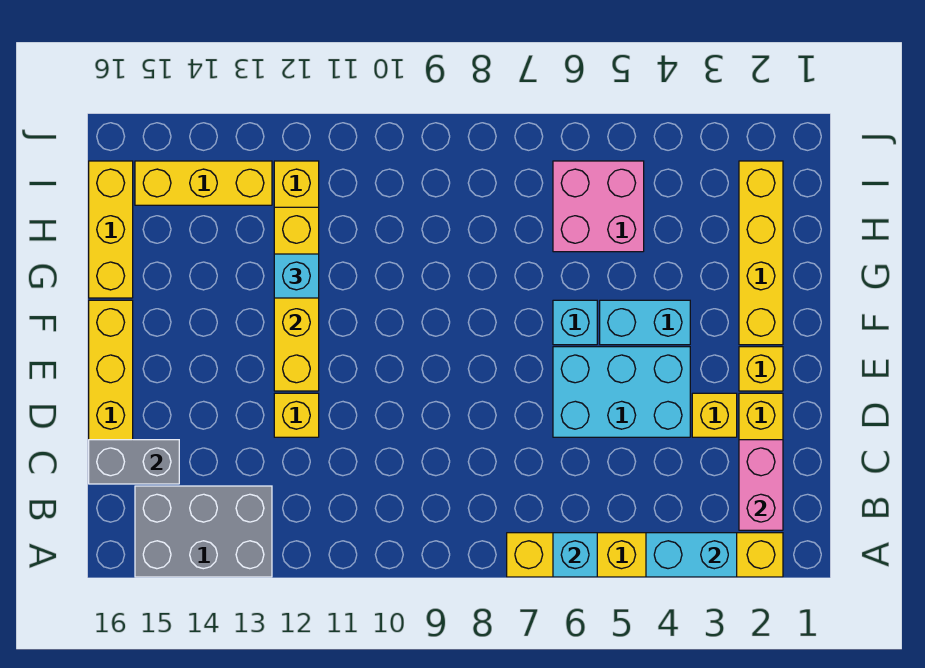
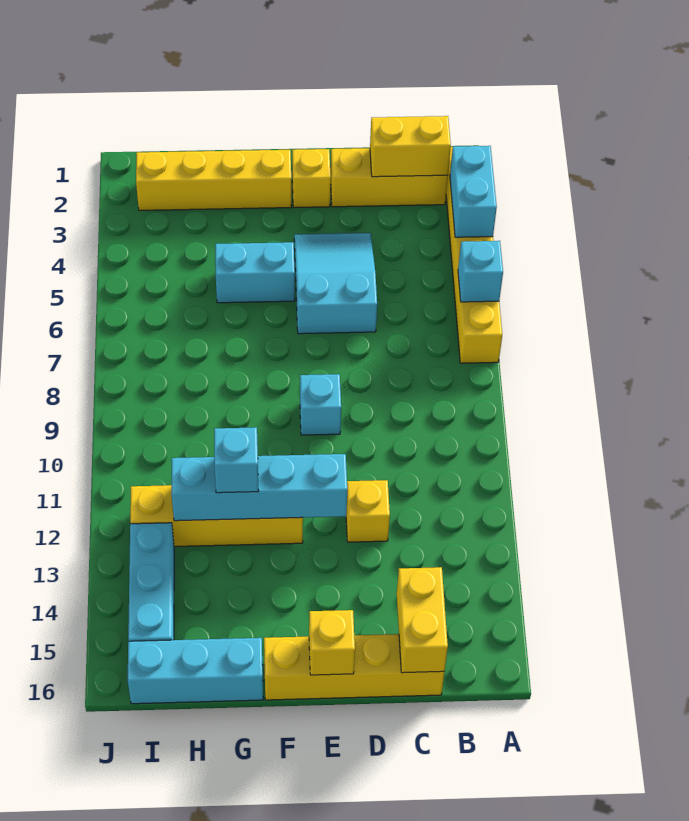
grey brick A13:B15 level 1 -> none
pink brick B2:C2 level 2 -> yellow brick B2:C2 level 2
grey brick C15:C16 level 2 -> yellow brick C15:C16 level 2
yellow brick D3 level 1 -> yellow brick E16 level 2
cyan brick D4:E6 level 1 -> cyan slope D4:E6 level 1 top 6
yellow brick E12:H12 level 2 -> cyan brick E12:H12 level 2
cyan brick F4:F5 level 1 -> cyan brick F5:G5 level 1
cyan brick F6 level 1 -> cyan brick E9 level 1
yellow brick G16:I16 level 1 -> cyan brick G16:I16 level 1
pink brick H5:I6 level 1 -> none
yellow brick I13:I15 level 1 -> cyan brick I13:I15 level 1

